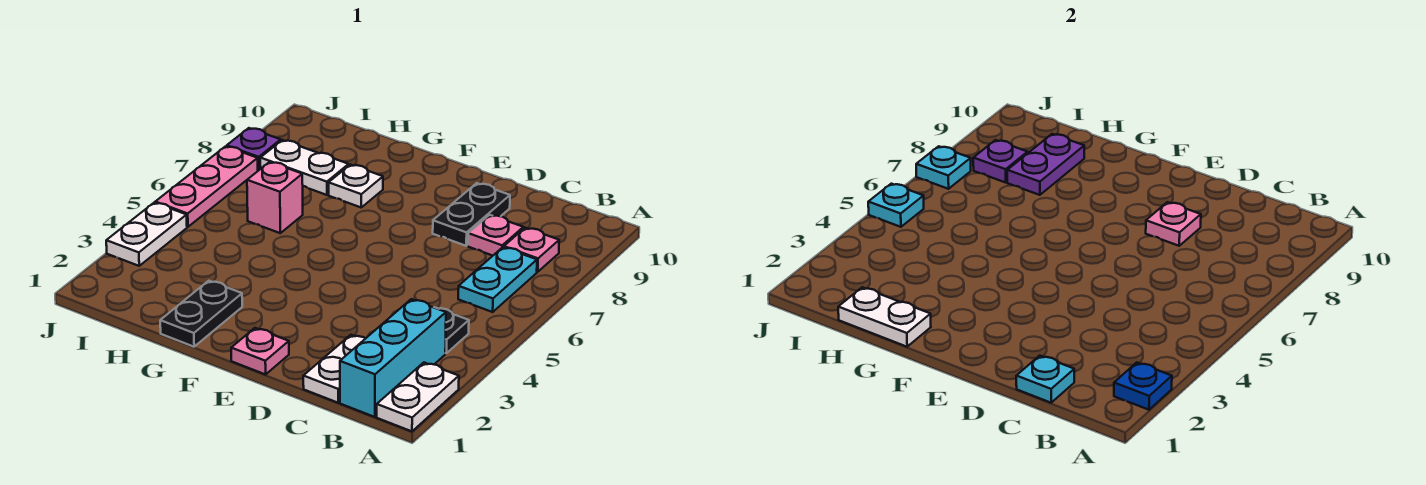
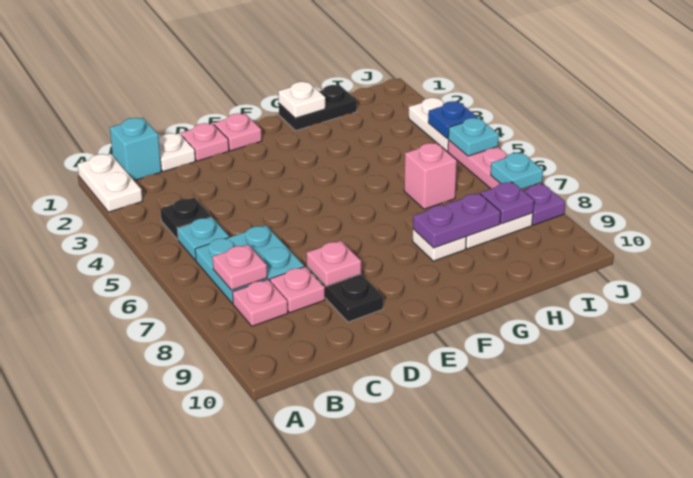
blue plate A2 level 2 -> blue plate J4 level 2
cyan brick B1:B3 level 1 -> cyan brick B1 level 1
cyan plate B6:B7 level 1 -> cyan plate B6:C7 level 1
none -> pink plate B7 level 2
white plate C1:C2 level 1 -> white plate C1 level 1
cyan plate C1 level 2 -> cyan plate B5 level 1
none -> pink plate D1 level 1
black plate G1:G2 level 1 -> black plate G1:H1 level 1
white plate G1:H1 level 2 -> white plate G1 level 2
purple plate H8:H9 level 2 -> purple plate G8:H8 level 2

